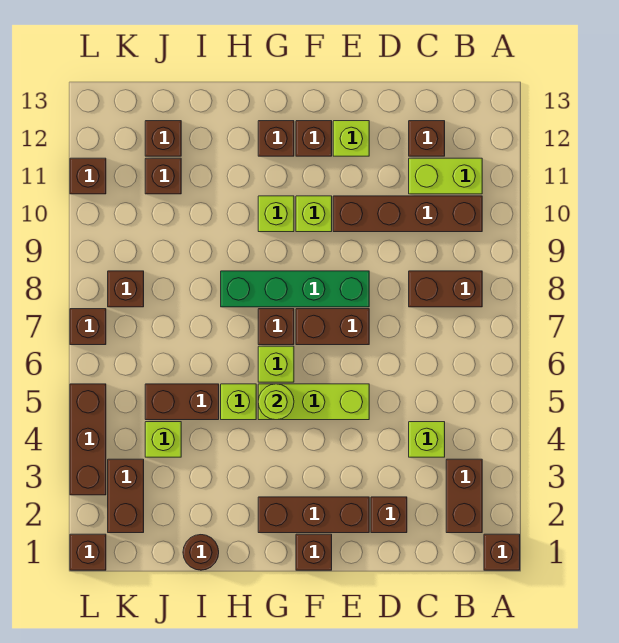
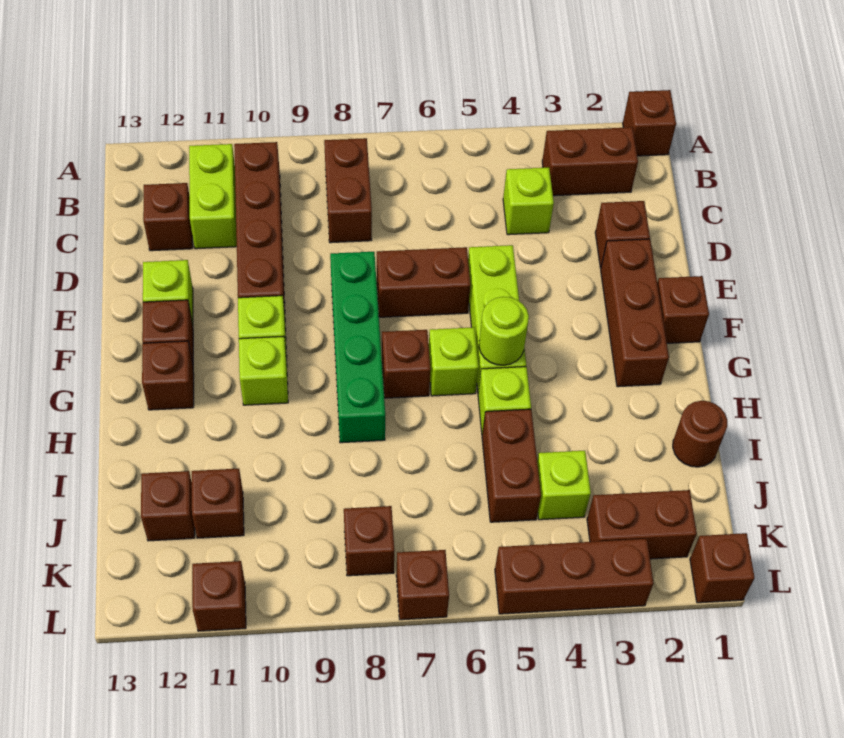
brown brick E7:F7 level 1 -> brown brick E6:E7 level 1

